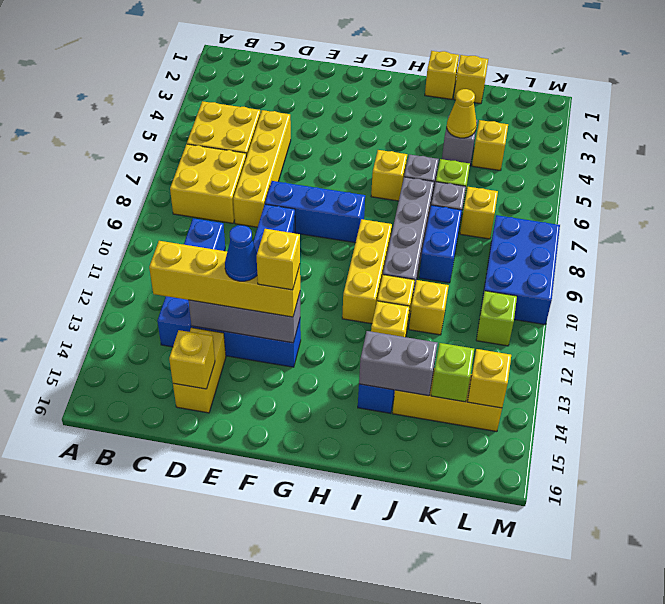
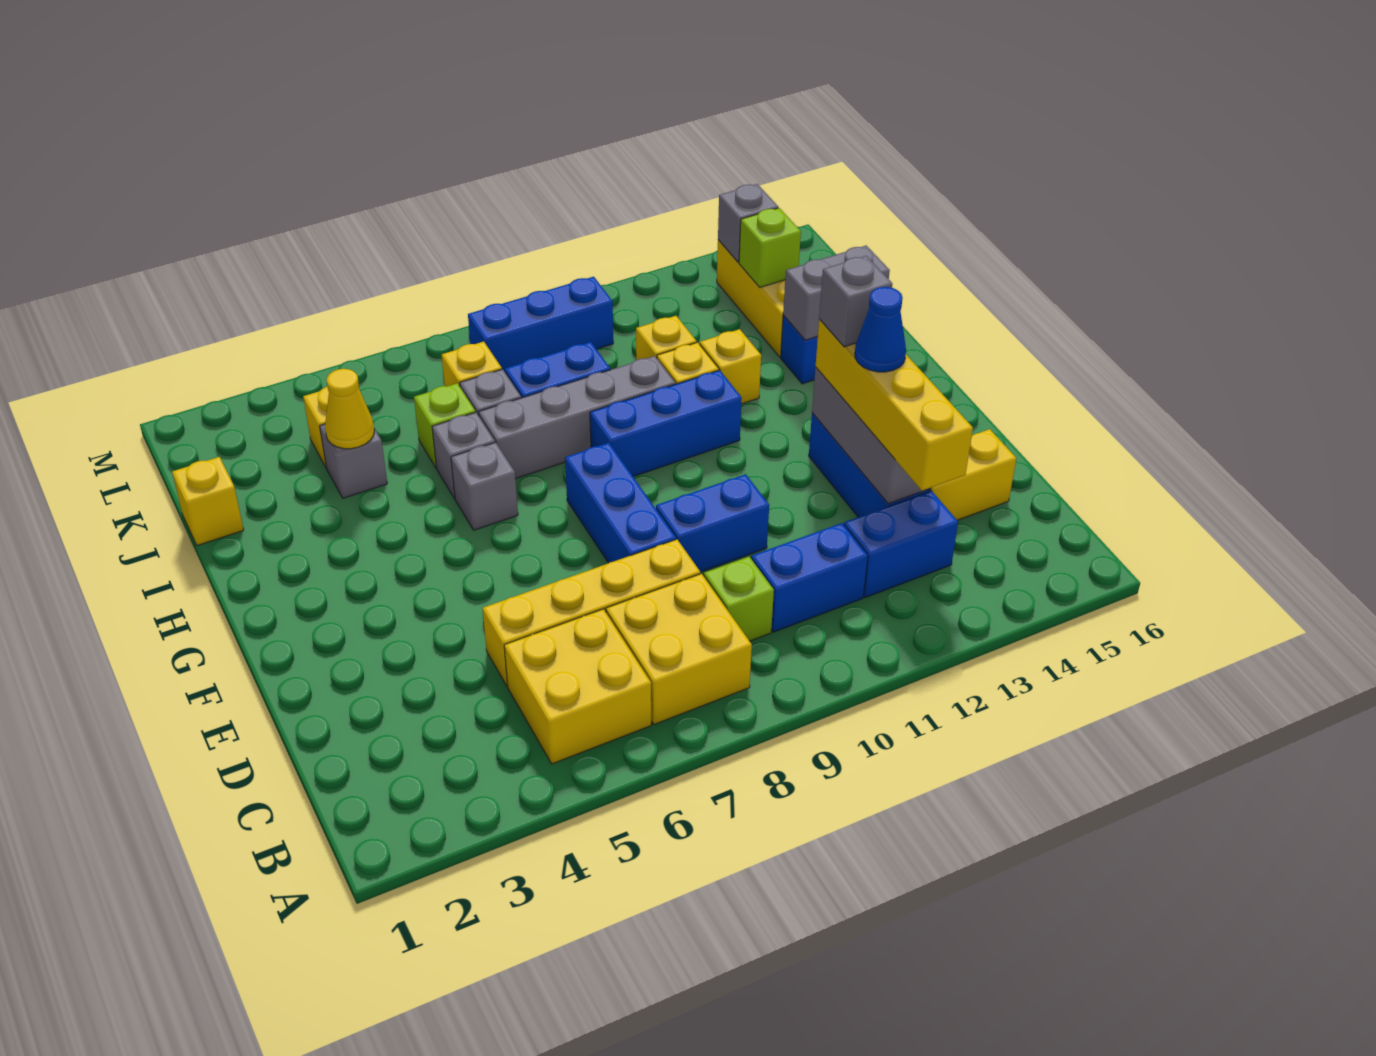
yellow brick D15 level 2 -> none
yellow brick F13 level 4 -> grey brick F13 level 4
yellow brick H6 level 1 -> grey brick H6 level 1
yellow brick H9:H11 level 1 -> blue brick H9:H11 level 1
yellow brick I1 level 1 -> none
grey brick I14:J14 level 2 -> grey brick I14:I15 level 2
blue brick L8:M10 level 1 -> blue brick L8:L10 level 1
lime brick L11 level 1 -> lime brick C9 level 1
yellow brick L14 level 2 -> grey brick L14 level 2

